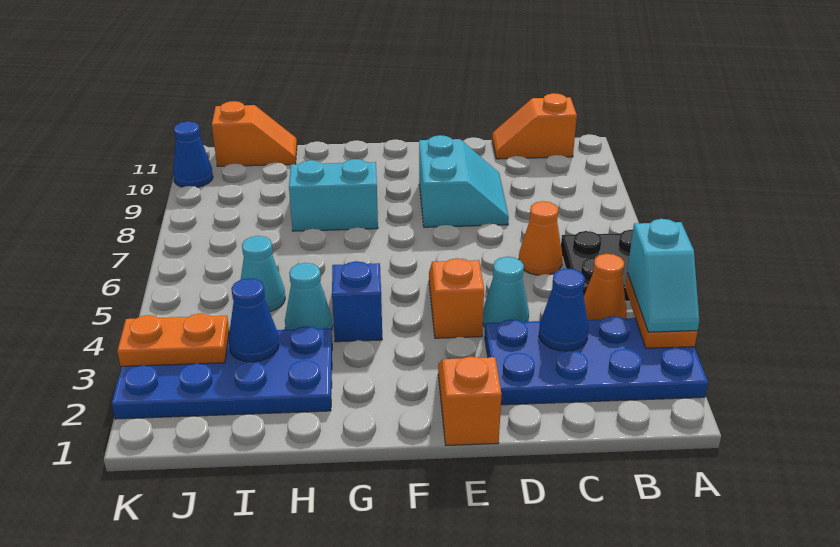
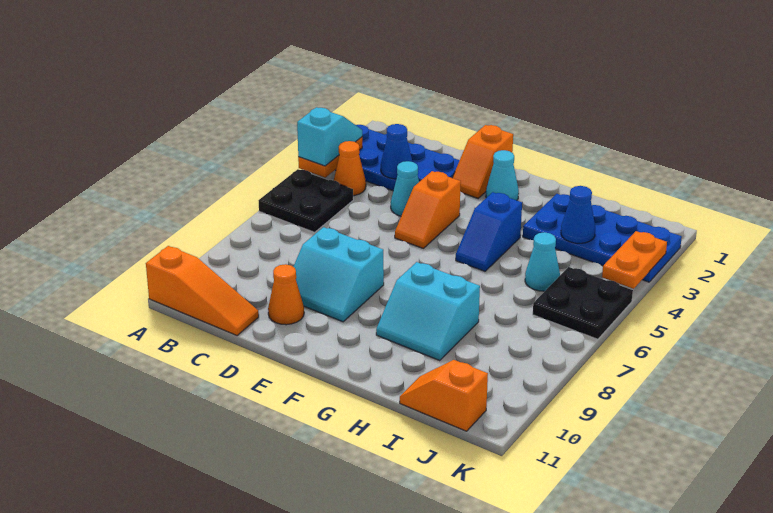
orange slope B11:C11 level 1 top B -> orange slope A11:C11 level 1 top A
orange cone C6 level 1 -> orange cone D10 level 1
cyan slope D8:E9 level 1 top E -> cyan slope D8:E9 level 1 top 8
cyan cone H4 level 1 -> cyan cone F2 level 1
orange plate J3:K3 level 2 -> orange plate K3:K4 level 2
none -> black plate J5:K6 level 1
blue cone K10 level 1 -> none

